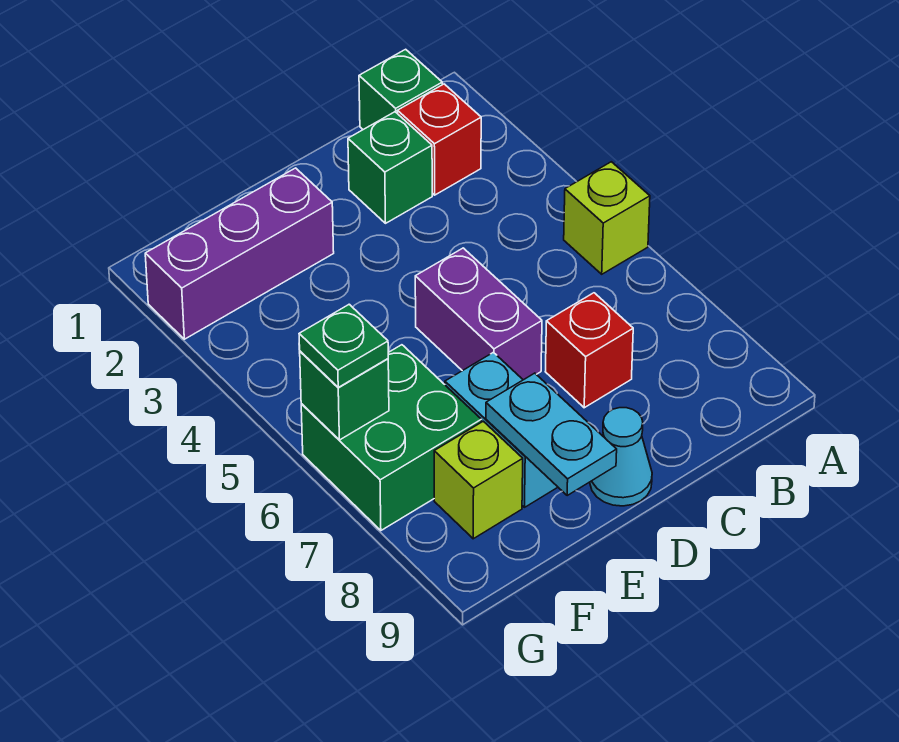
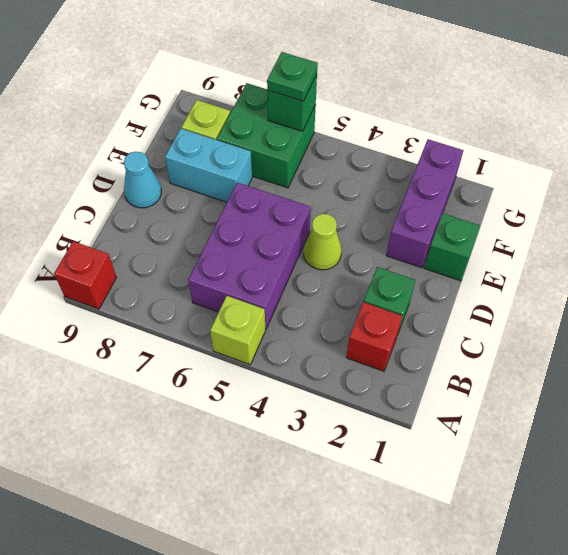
green brick B1 level 1 -> green brick E1 level 1
red brick C7 level 1 -> red brick A9 level 1
none -> lime cone D4 level 1
purple brick D5:D6 level 1 -> purple brick B5:D6 level 1
cyan plate E8:E9 level 2 -> none

